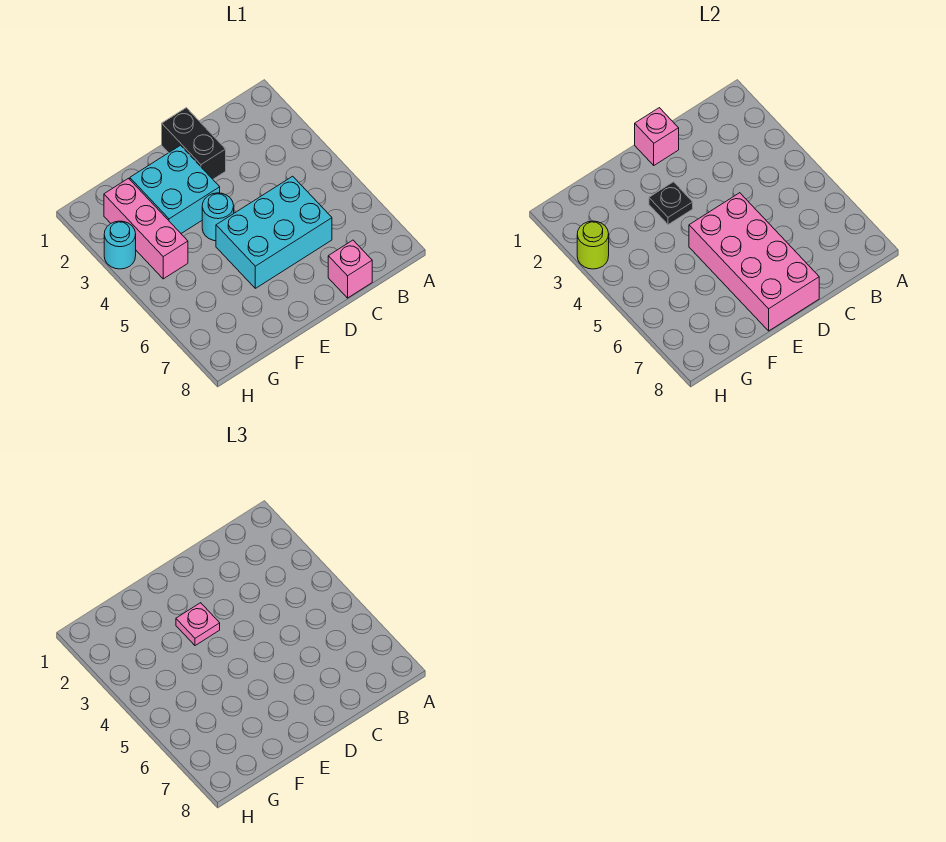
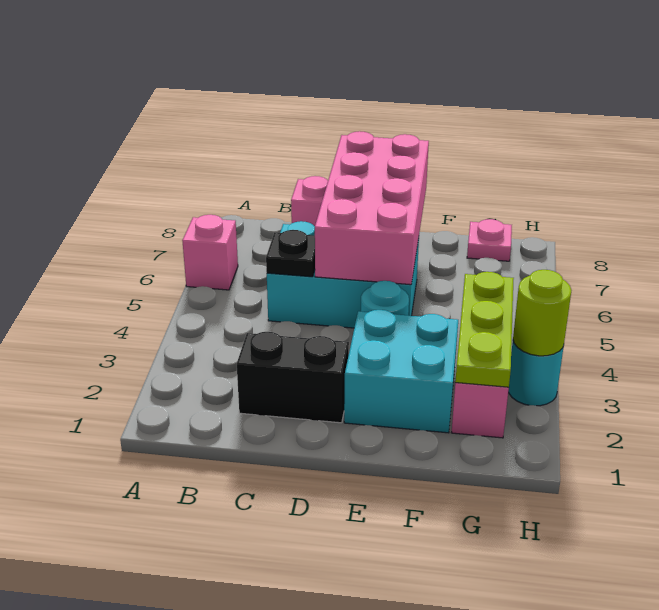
black brick D1:D2 level 1 -> black brick C2:D2 level 1
pink brick D1 level 2 -> pink brick A6 level 1
black plate E3 level 2 -> black plate C5 level 2
pink plate E3 level 3 -> pink plate G8 level 1
none -> lime plate G2:G4 level 2

